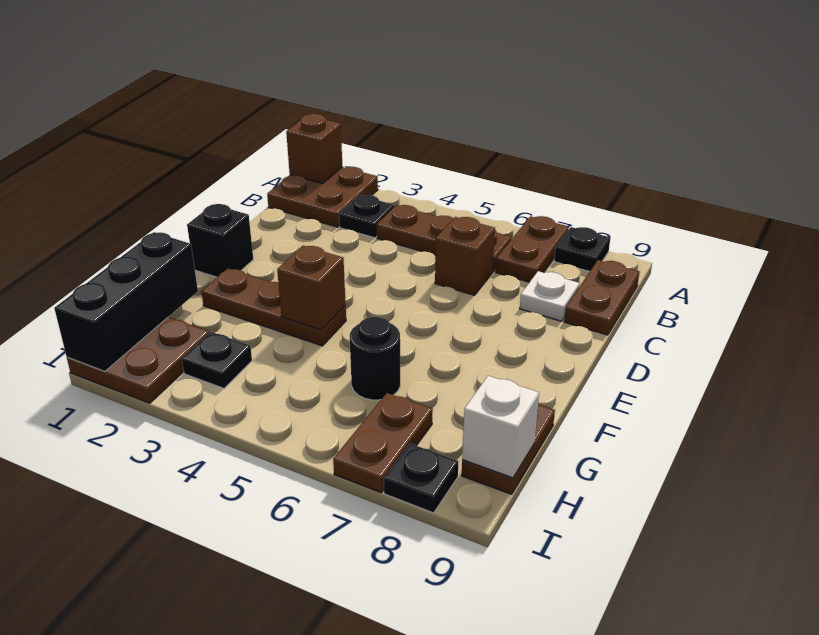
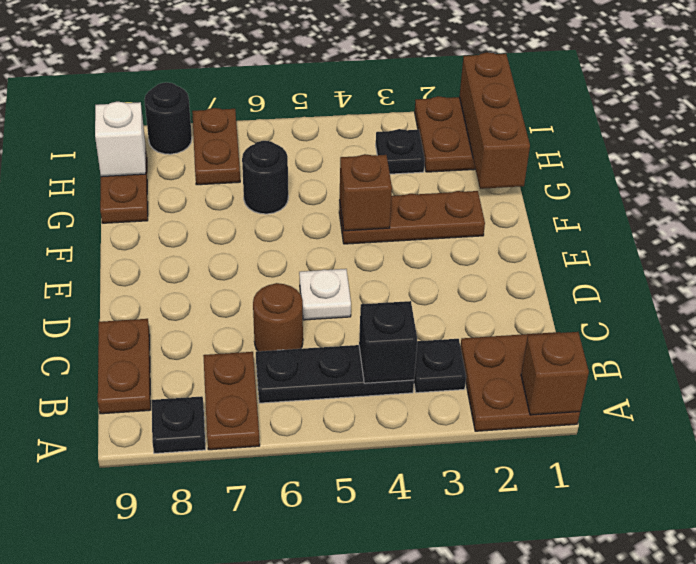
brown plate B4:B6 level 1 -> black plate B4:B6 level 1
brown brick C6 level 1 -> brown round brick C6 level 1
white plate C8 level 1 -> white plate D5 level 1
black brick E1 level 1 -> black brick B4 level 2
black brick G1:I1 level 2 -> brown brick G1:I1 level 2
black plate I8 level 1 -> black round brick I8 level 1

